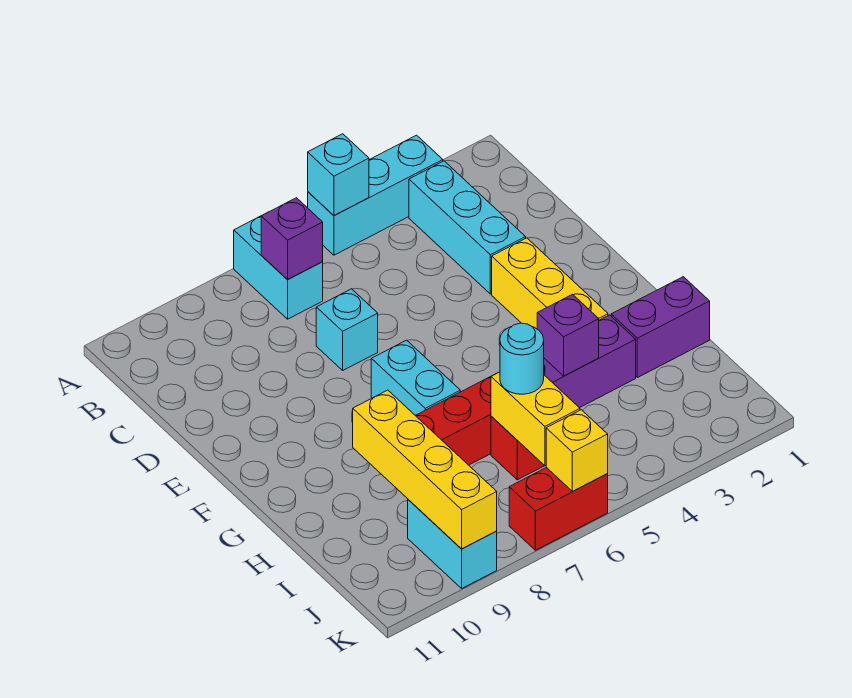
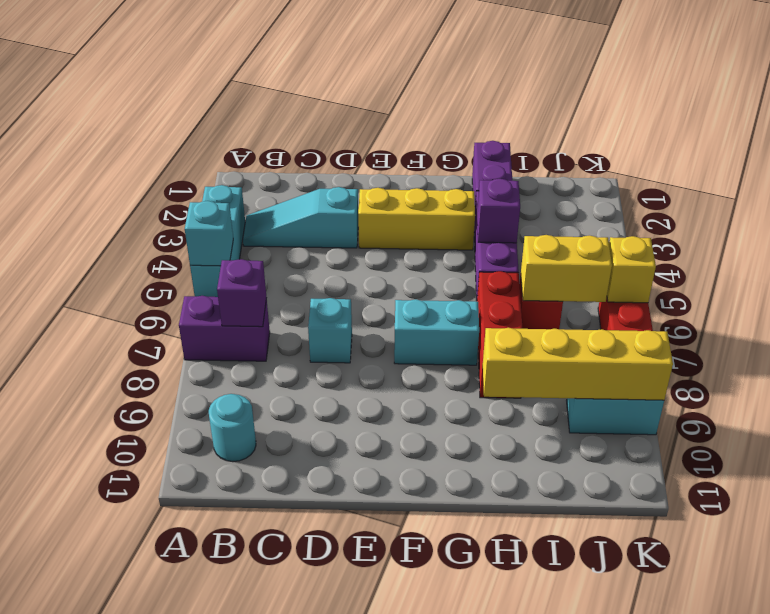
cyan brick A7:B7 level 1 -> purple brick A7:B7 level 1
cyan brick B3:D3 level 1 -> cyan slope B3:D3 level 1 top D
cyan round brick I6 level 3 -> cyan round brick B10 level 1

